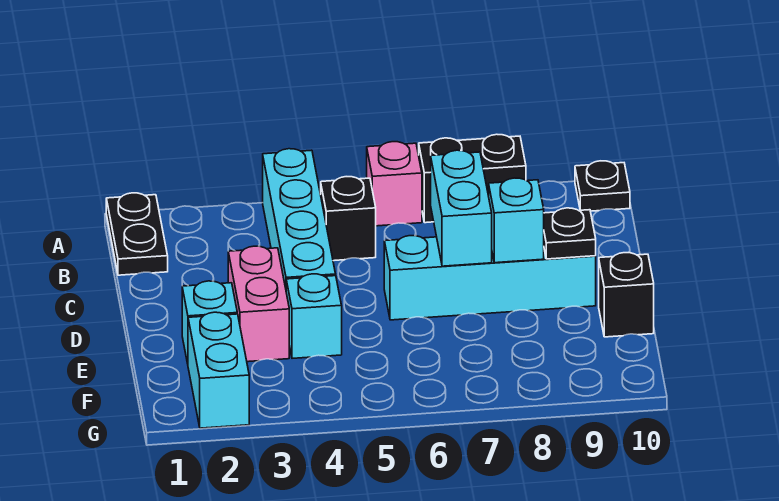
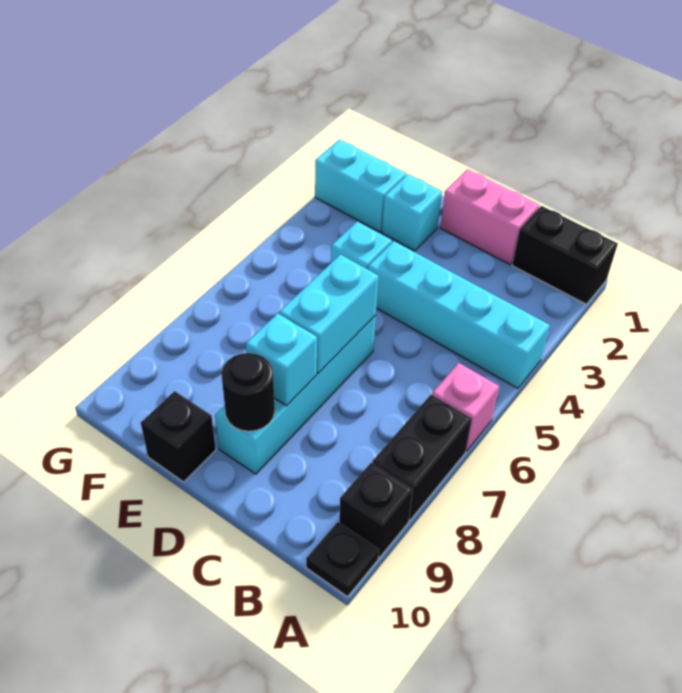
black plate A1:B1 level 1 -> black brick A1:B1 level 1
black brick B5 level 1 -> black brick A9 level 1
cyan brick C7:D7 level 2 -> cyan brick D6:D7 level 2
pink brick D3:E3 level 1 -> pink brick C1:D1 level 1
black plate D9 level 2 -> black round brick D9 level 2

